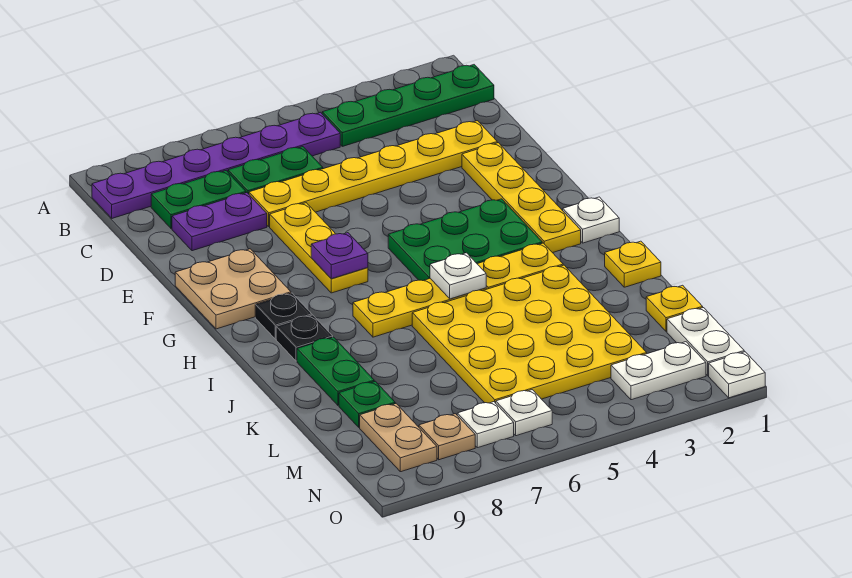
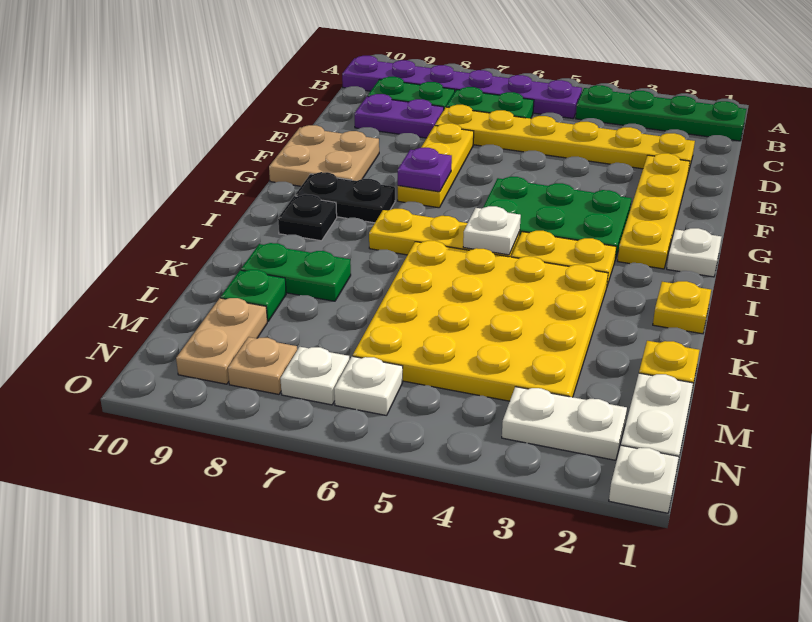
black plate H9 level 1 -> black plate H8:H9 level 1
green plate J9:K9 level 1 -> green plate K8:K9 level 1

